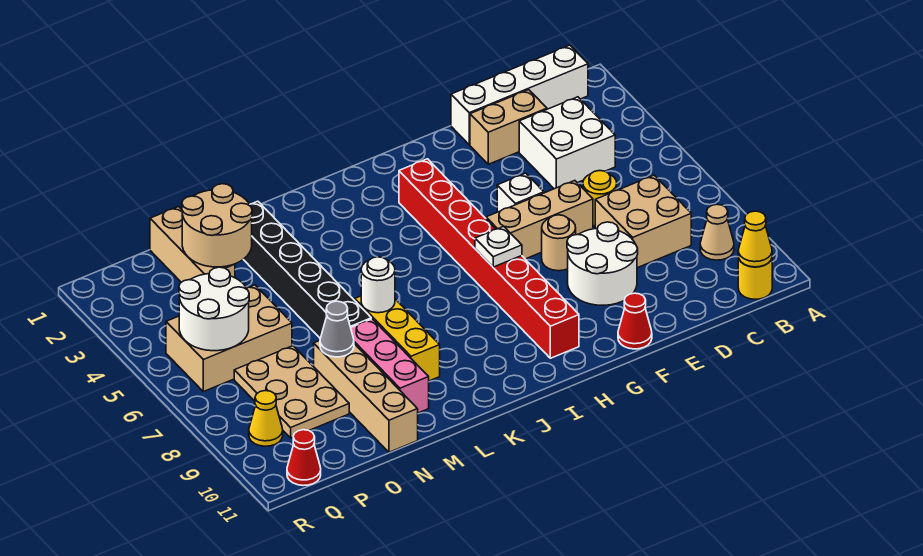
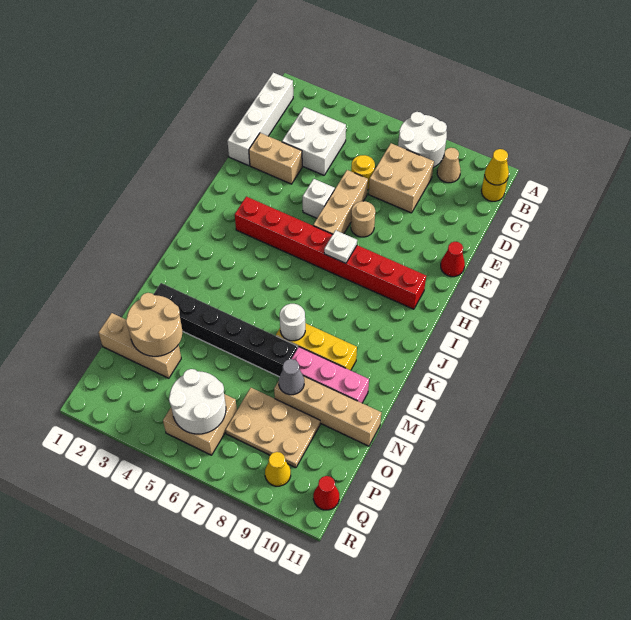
tan brick D2:E2 level 1 -> tan brick E2:E3 level 1
white round brick E8:F9 level 1 -> white round brick A7:B8 level 1
tan brick O5:Q6 level 1 -> tan brick P5:Q6 level 1

